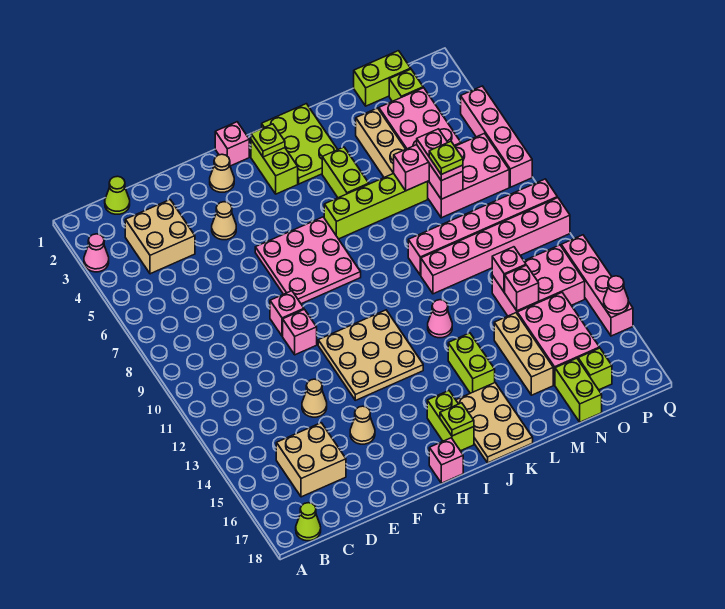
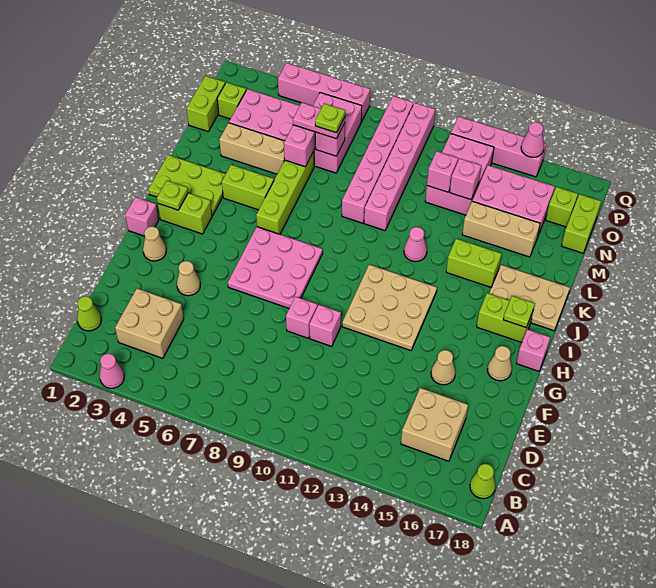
tan cone E13 level 1 -> tan cone G17 level 1
lime brick N17:N18 level 1 -> lime brick N18:O18 level 1

